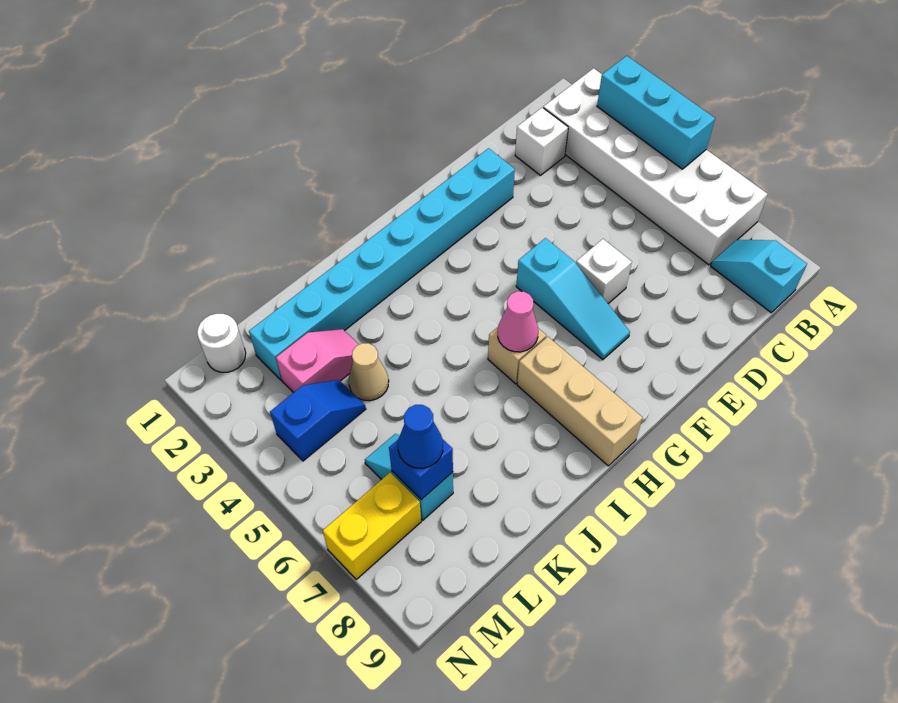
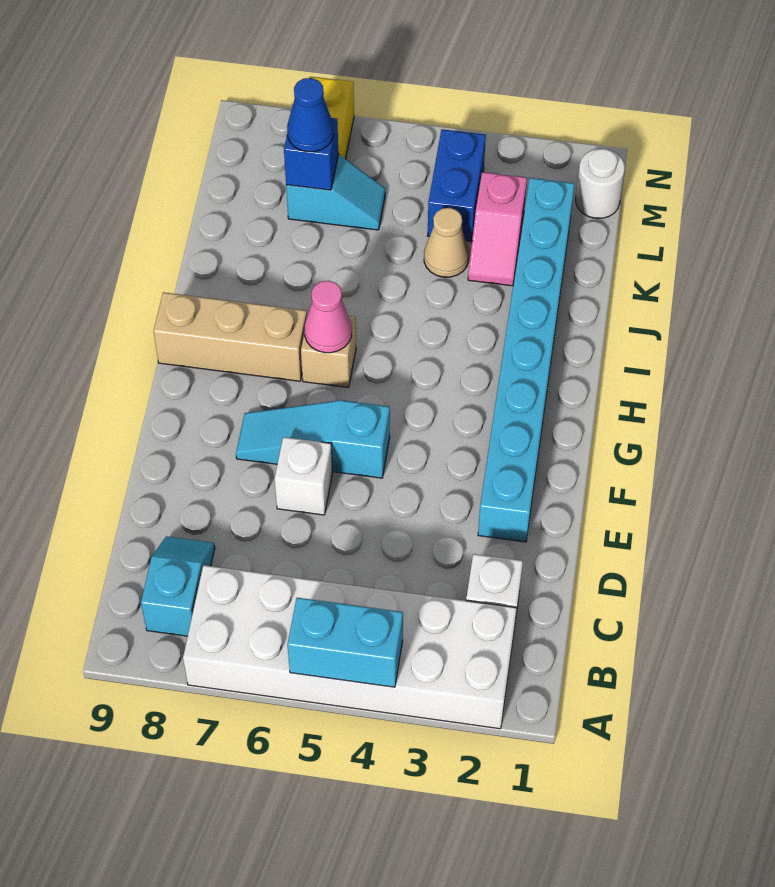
cyan brick A3:A5 level 2 -> cyan brick A4:A5 level 2
cyan slope B8:B9 level 1 top 9 -> cyan slope B8:C8 level 1 top B
blue slope L4:M4 level 1 top M -> blue brick L4:M4 level 1

